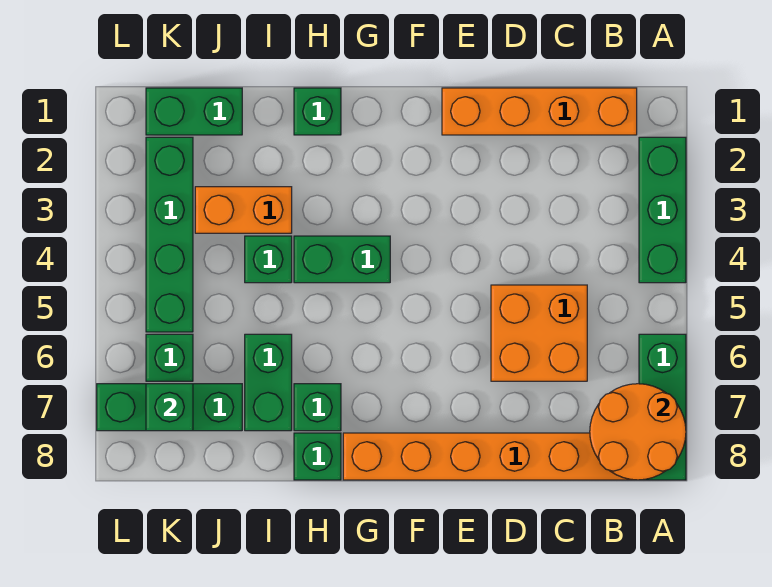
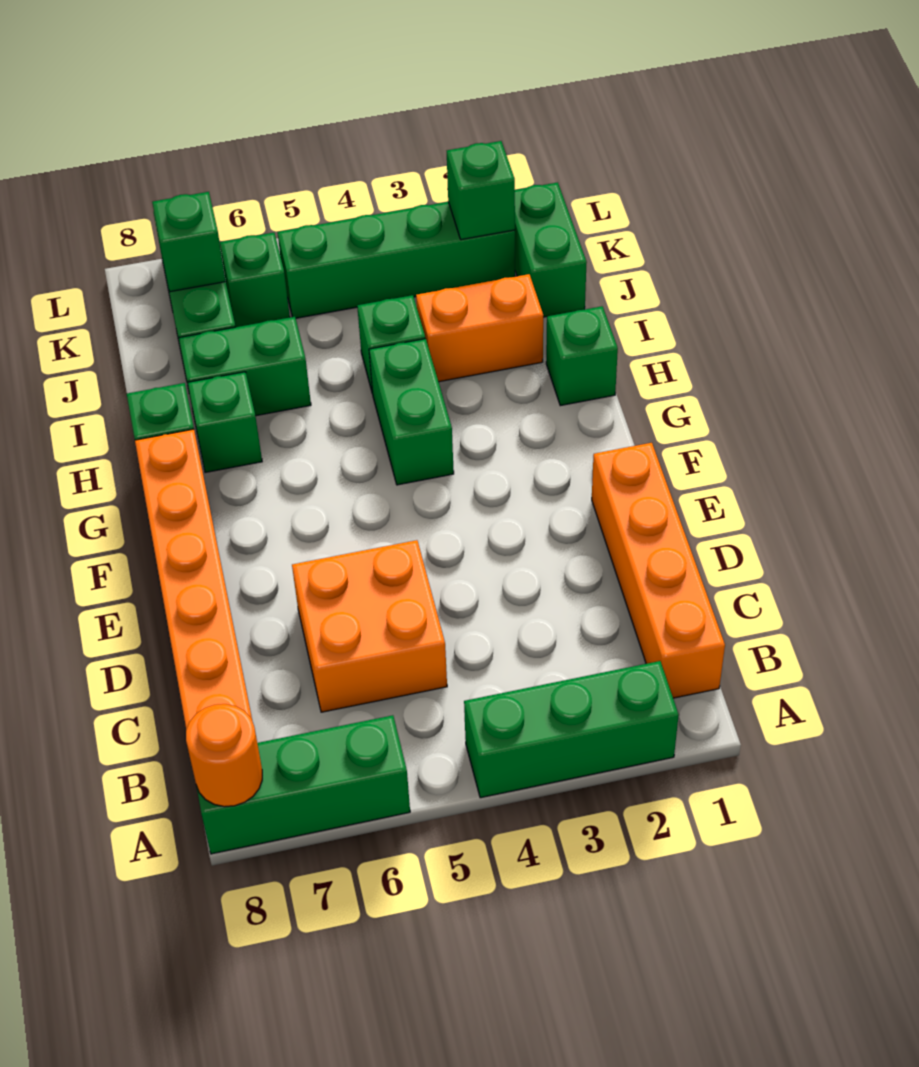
orange round brick A7:B8 level 2 -> orange round brick A8 level 2
orange brick I3:J3 level 1 -> orange brick I2:I3 level 1
none -> green brick K2 level 2

